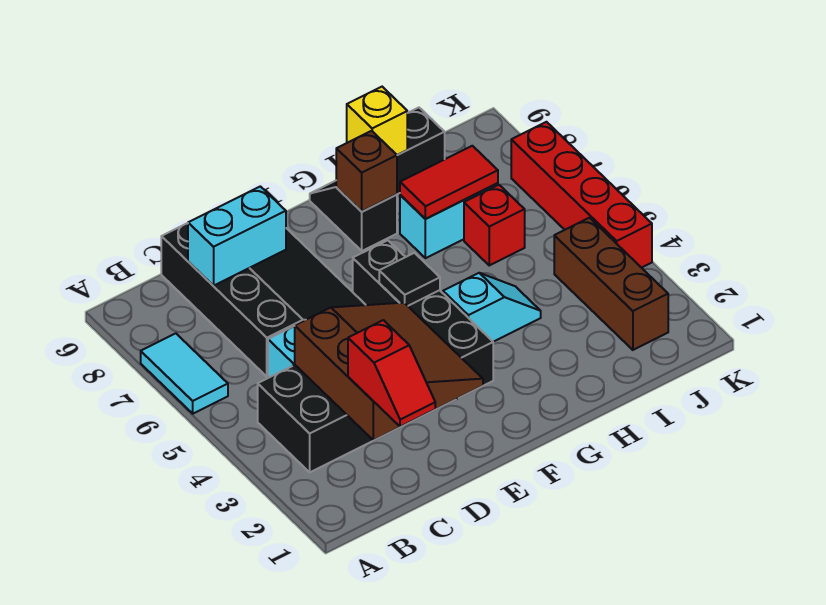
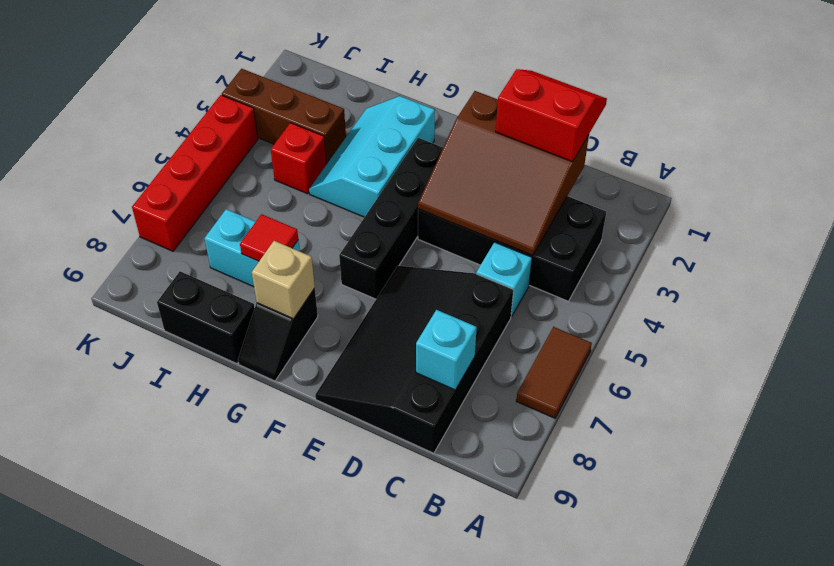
cyan tile A6:A7 level 1 -> brown tile A6:A7 level 1
red slope C1:C2 level 3 top 2 -> red slope C1:D2 level 3 top 2
brown slope C2:E4 level 2 top C -> brown slope C2:E4 level 2 top 2
cyan brick C8:D8 level 2 -> cyan brick C8 level 2
black tile F5 level 2 -> none
cyan slope G4:H4 level 1 top G -> cyan slope G2:H4 level 1 top G
brown brick G8 level 2 -> tan brick G8 level 2
red tile H7:I7 level 2 -> red tile H7 level 2
yellow brick H9 level 2 -> none
red brick I6 level 1 -> red brick I4 level 1
brown brick J2:J4 level 1 -> brown brick I3:K3 level 1

